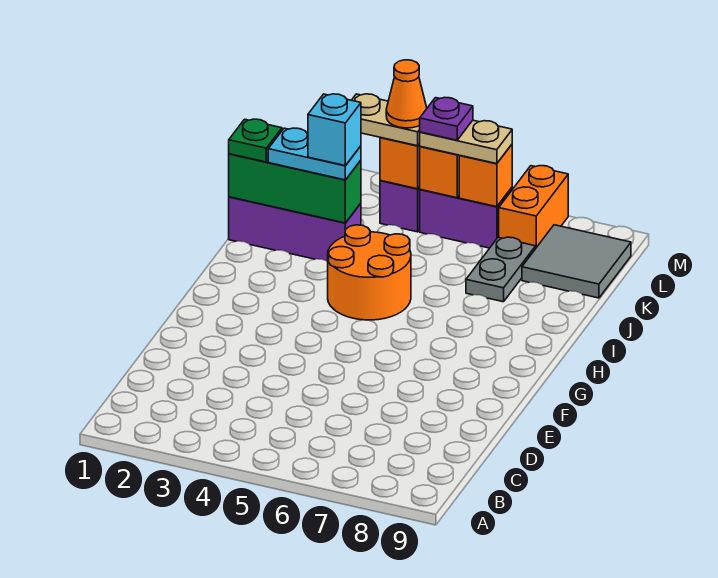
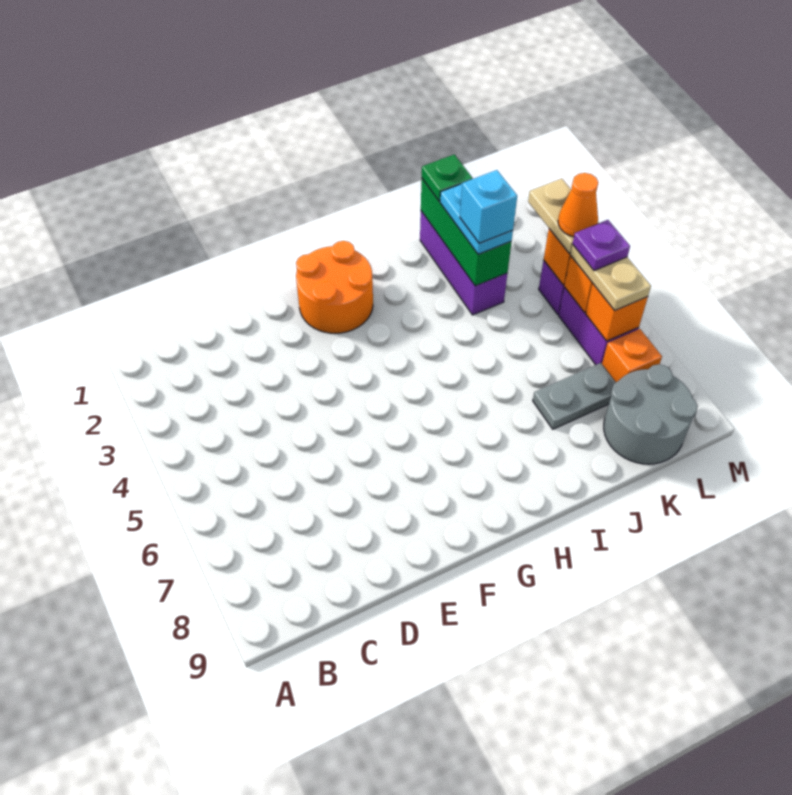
orange round brick H4:I5 level 1 -> orange round brick F1:G2 level 1
grey tile K8:L9 level 1 -> grey round brick K8:L9 level 1
orange brick L7:M7 level 1 -> orange brick L7 level 1

